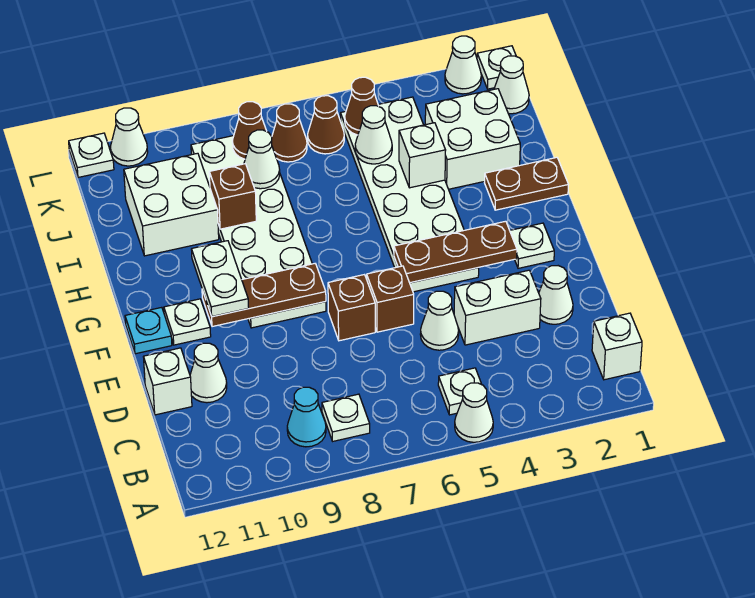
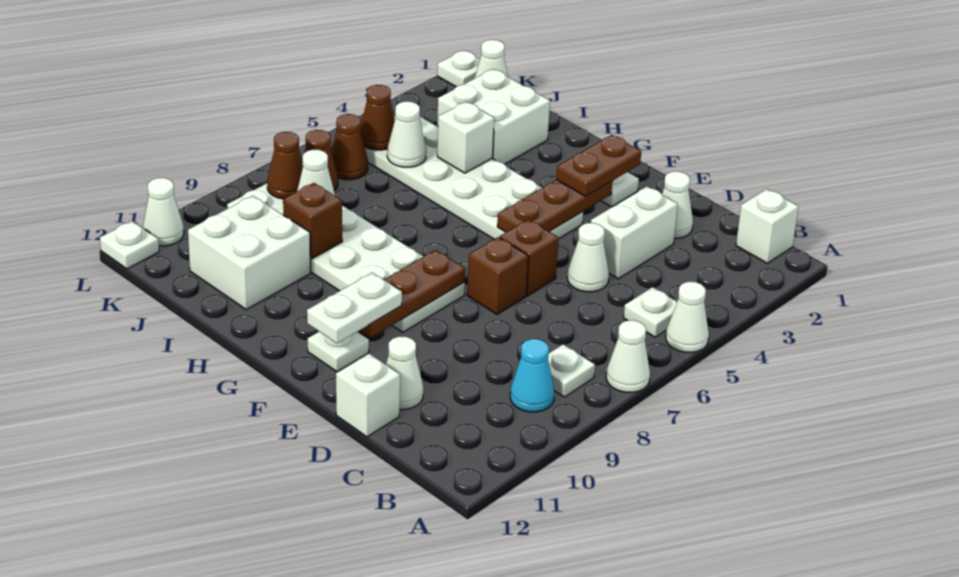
white plate F10:G10 level 3 -> white plate F10:F11 level 3
cyan plate F12 level 1 -> none
brown plate H1:H2 level 1 -> brown plate F2:F3 level 3
white cone L2 level 1 -> white cone A7 level 1

